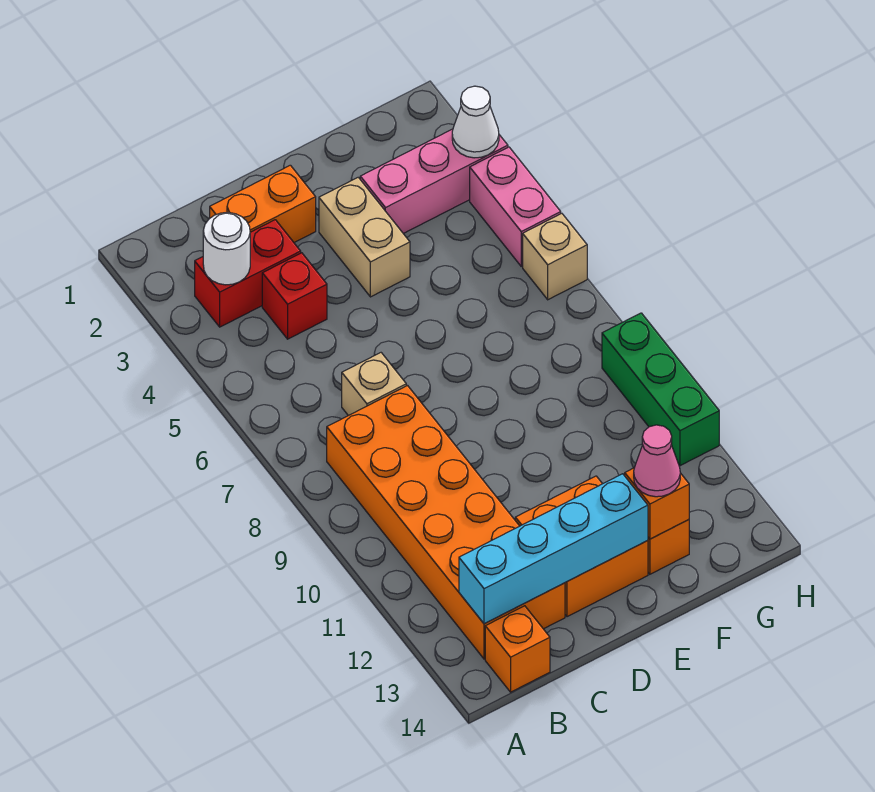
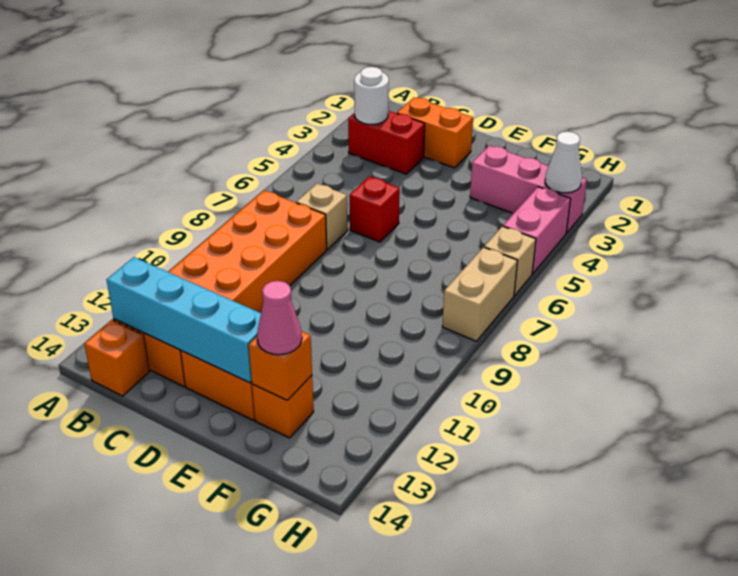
red brick C4 level 1 -> red brick D6 level 1
tan brick E3:E4 level 1 -> tan brick H7:H8 level 1
green brick H9:H11 level 1 -> none

